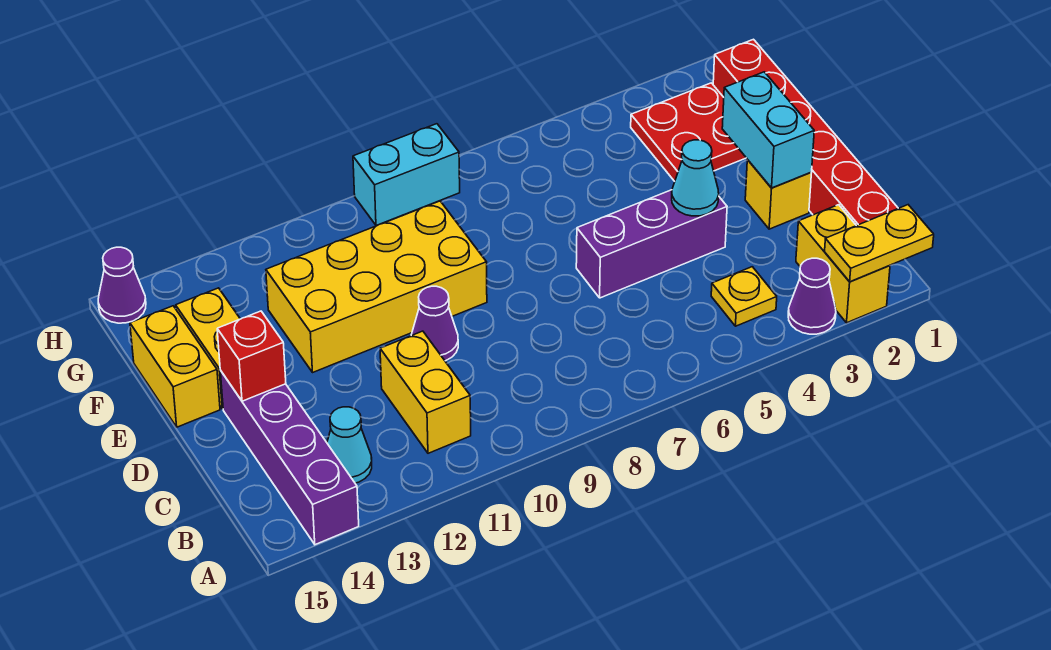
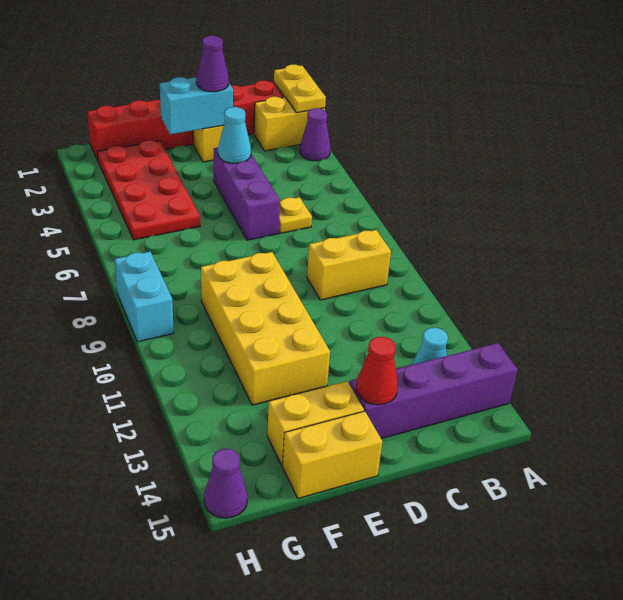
yellow plate B4 level 1 -> yellow plate C6 level 1
yellow brick B11:C11 level 1 -> yellow brick B9:C9 level 1
purple cone D10 level 1 -> purple cone D2 level 3
red brick D14 level 2 -> red cone D14 level 2
red plate F2:G3 level 1 -> red plate F2:G5 level 1

